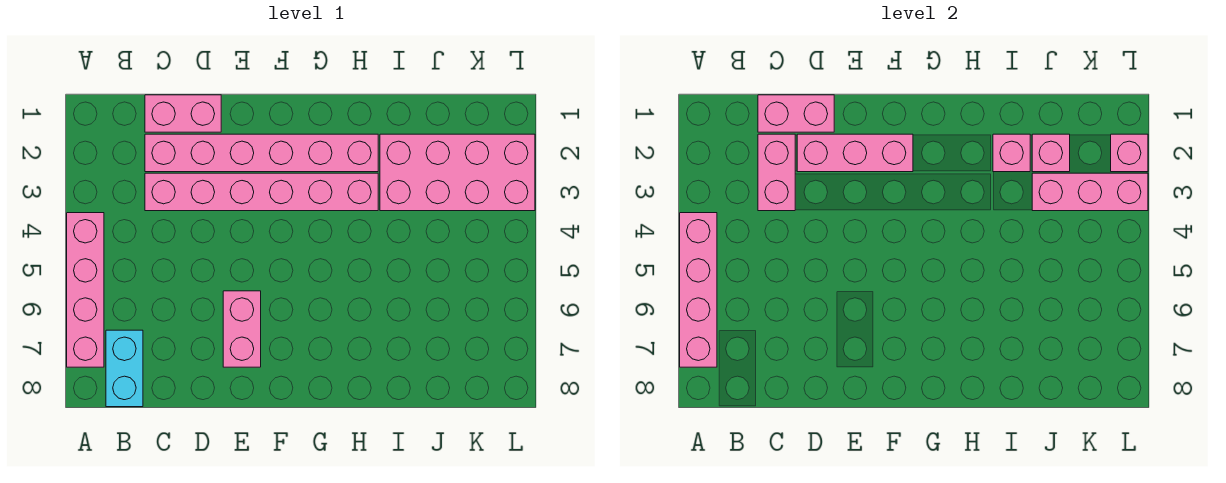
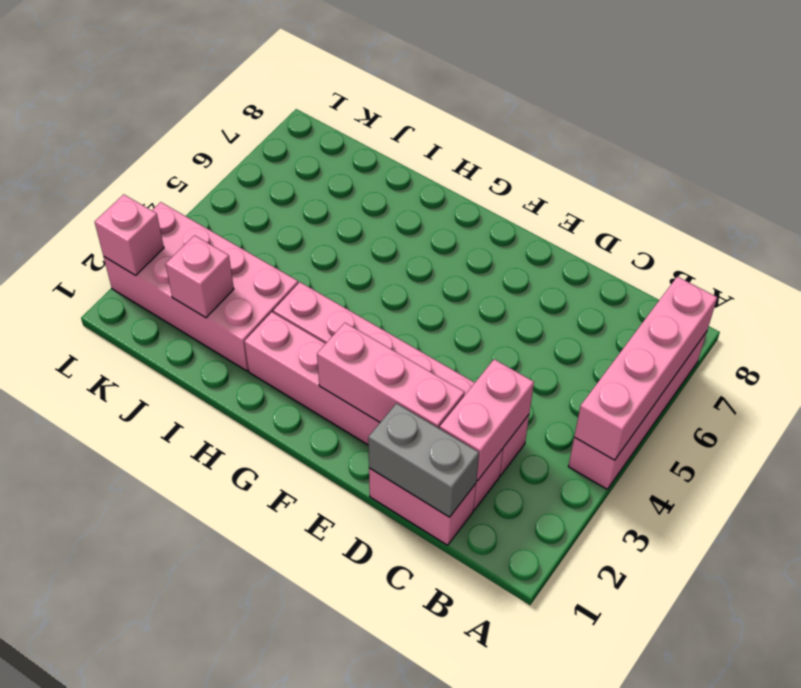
cyan brick B7:B8 level 1 -> none
pink brick C1:D1 level 2 -> grey brick C1:D1 level 2
pink brick E6:E7 level 1 -> none
pink brick I2 level 2 -> none
pink brick J3:L3 level 2 -> none

